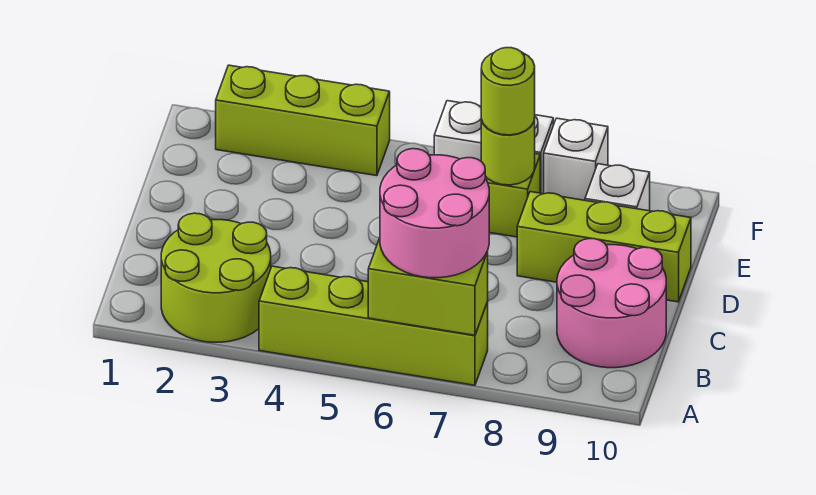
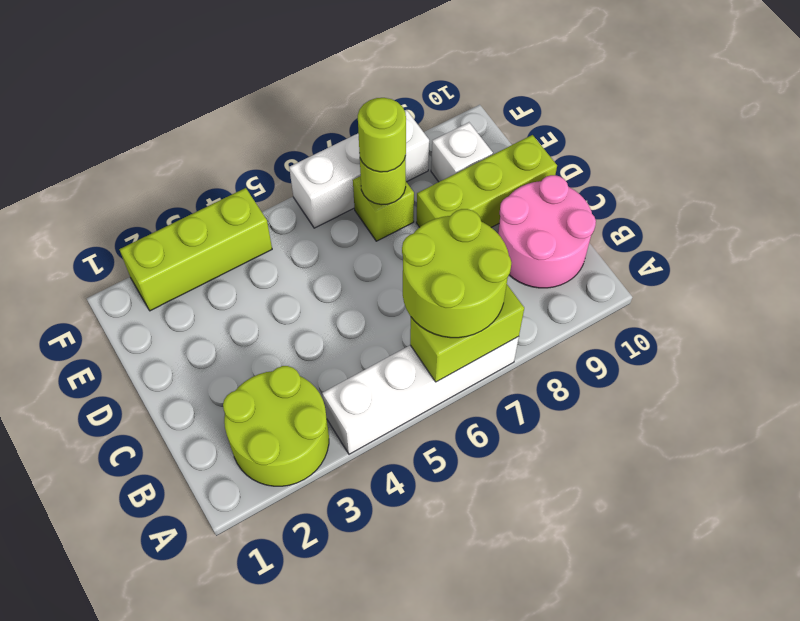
lime brick A4:A7 level 1 -> white brick A4:A7 level 1
pink round brick A6:B7 level 3 -> lime round brick A6:B7 level 3

